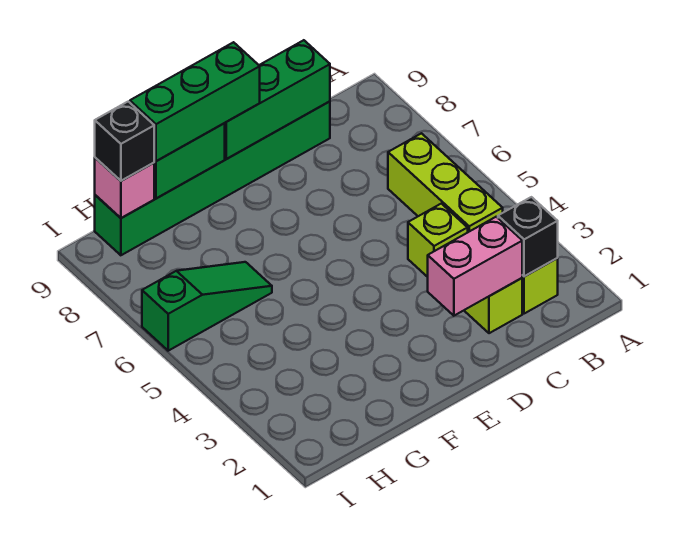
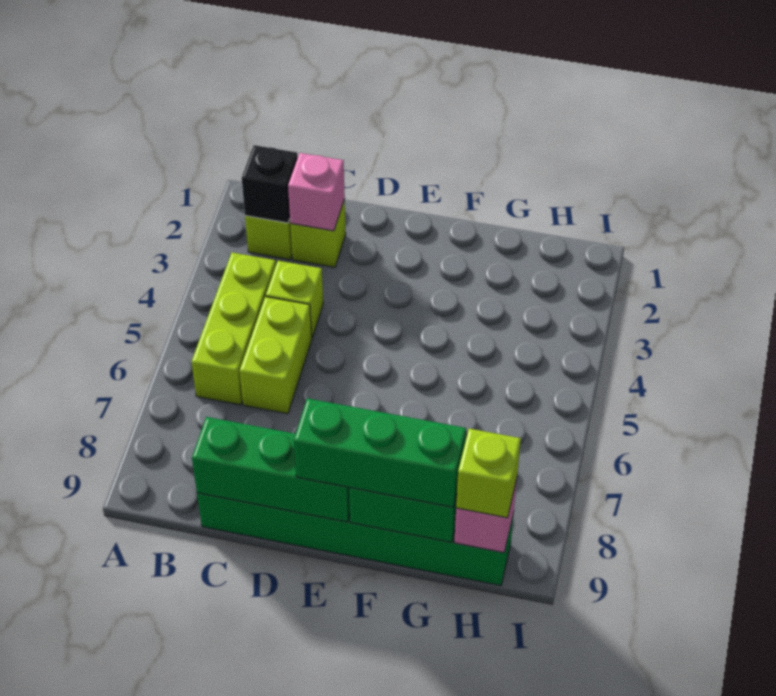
pink brick C2:D2 level 2 -> pink brick C2 level 2
none -> lime brick C5:C6 level 1
green slope G6:I6 level 1 top I -> none
black brick H9 level 3 -> lime brick H9 level 3

